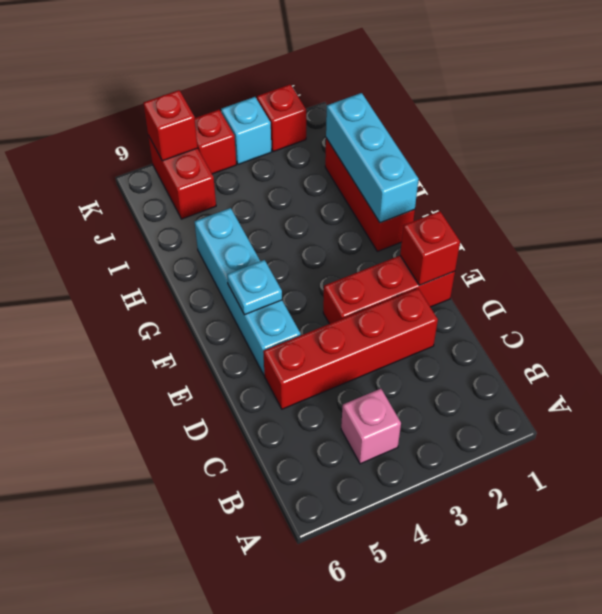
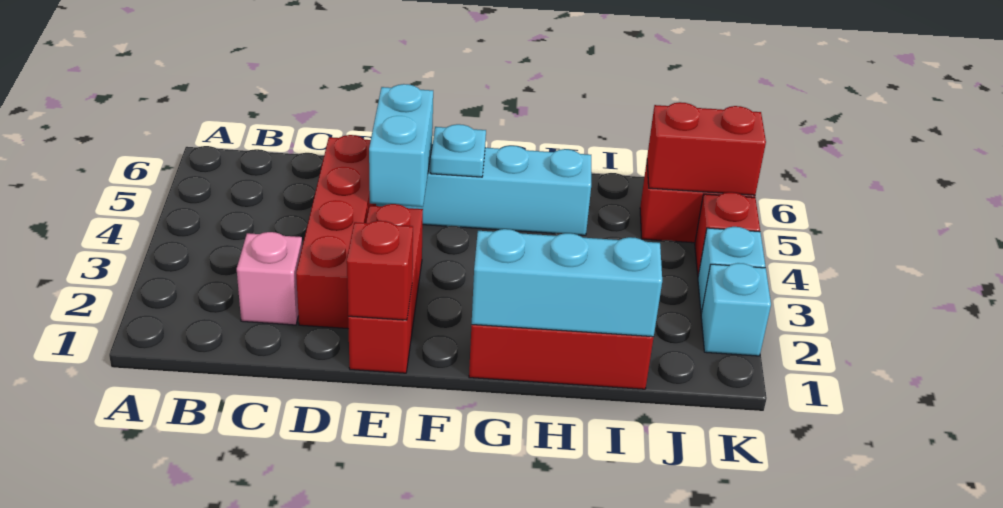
pink brick B4 level 1 -> pink brick C2 level 1
none -> cyan brick E4:E5 level 2
red brick K2 level 1 -> cyan brick K2 level 1
red brick K5 level 2 -> red brick J5:K5 level 2

